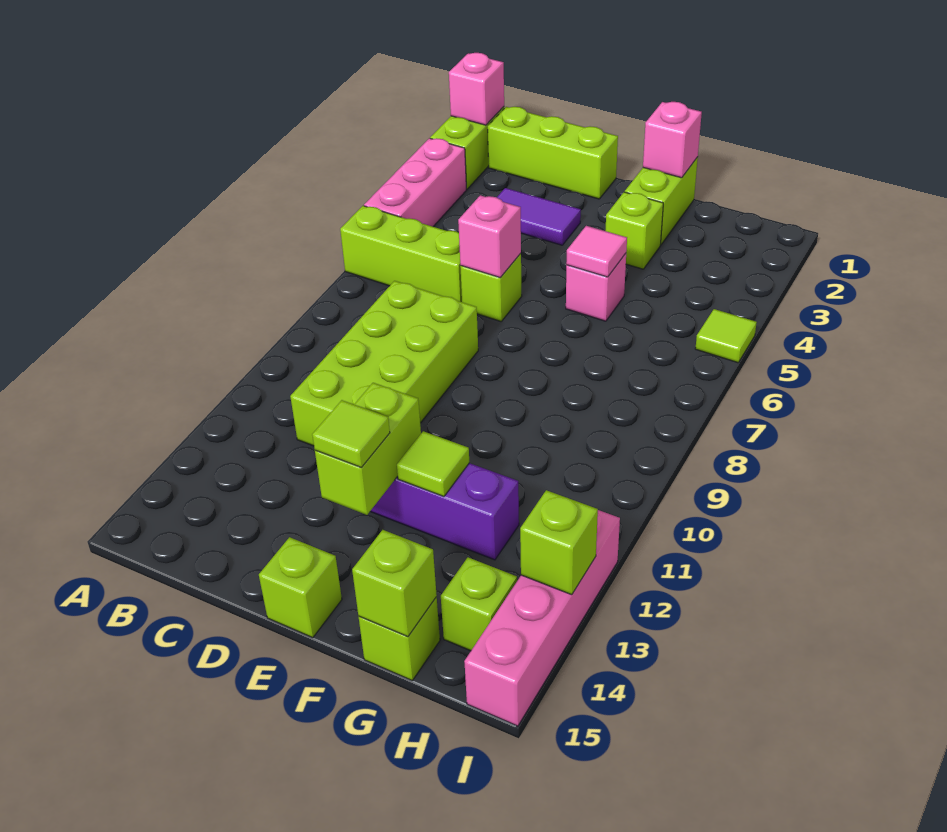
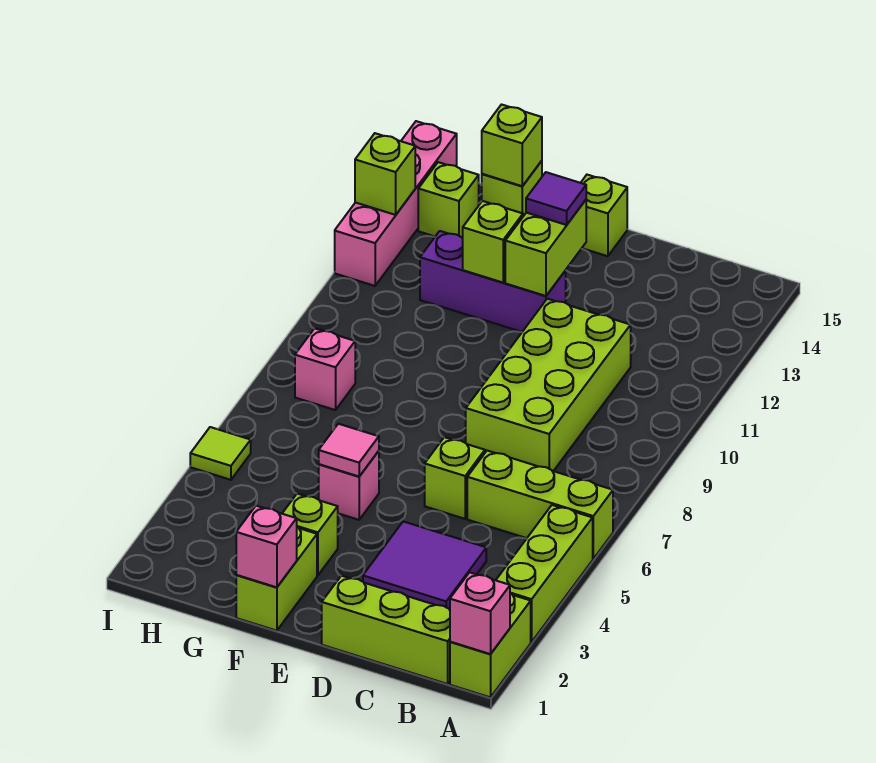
pink brick A3:A5 level 1 -> lime brick A3:A5 level 1
purple tile C3:D3 level 1 -> purple tile C3:D4 level 1
pink brick D6 level 2 -> pink brick H8 level 1
lime tile E13 level 3 -> purple tile E13 level 3
lime tile F12 level 2 -> lime brick F12 level 2

